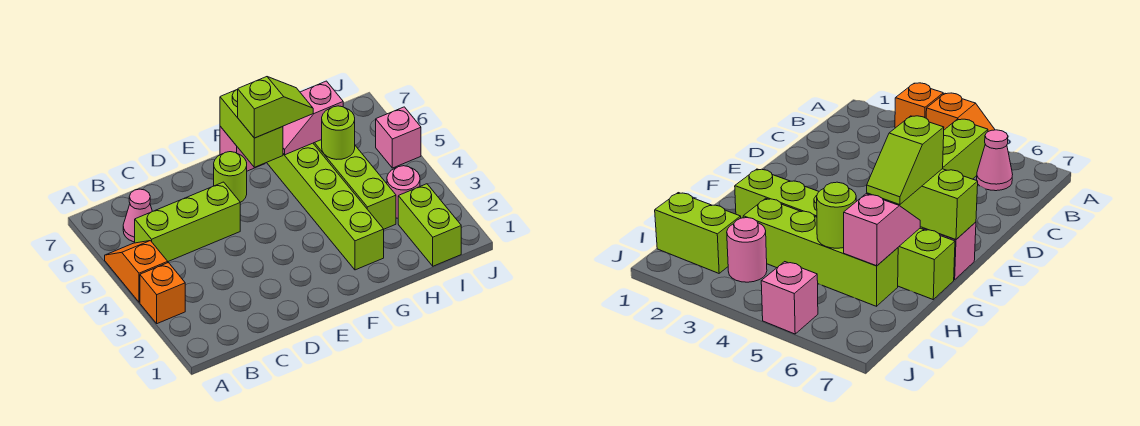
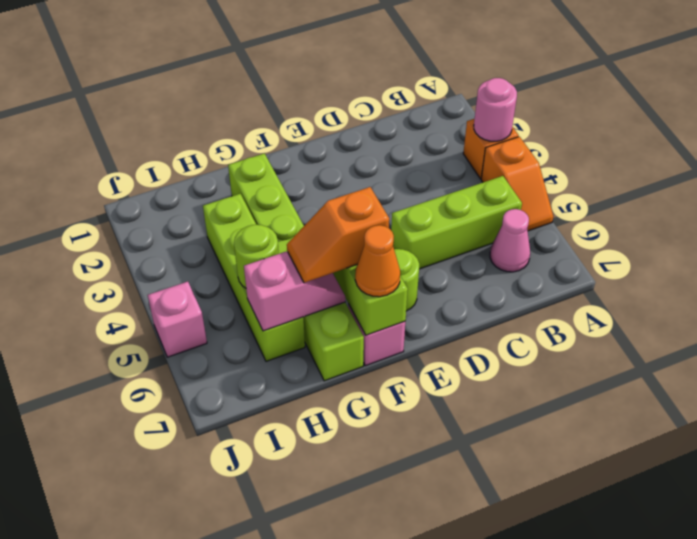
lime slope F6:G6 level 3 top F -> orange slope F6:G6 level 3 top F
none -> orange cone F7 level 3
lime brick I1:I2 level 1 -> none
pink round brick I3 level 1 -> pink round brick A3 level 2

